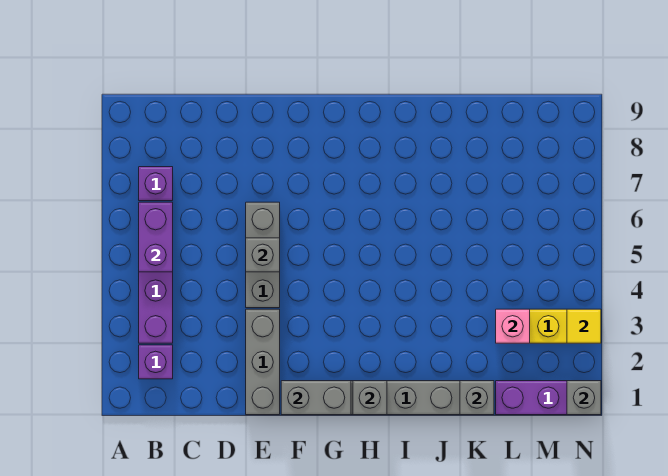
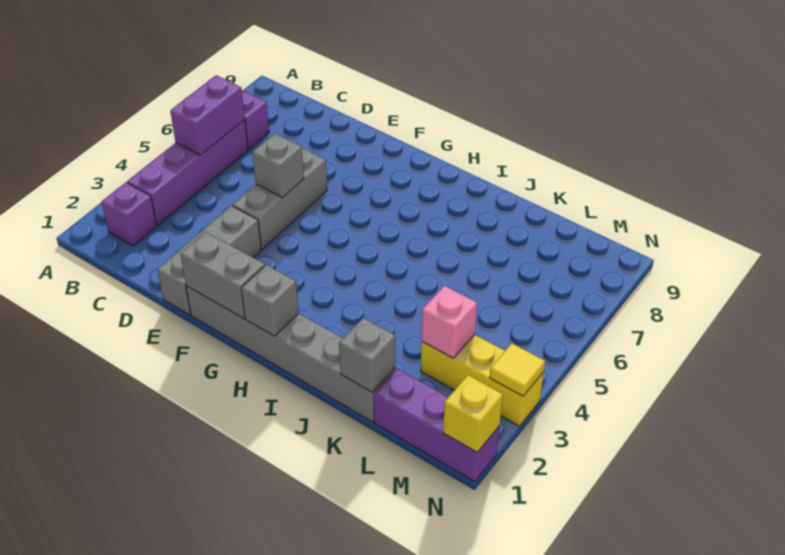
grey brick N1 level 2 -> yellow brick N1 level 2

